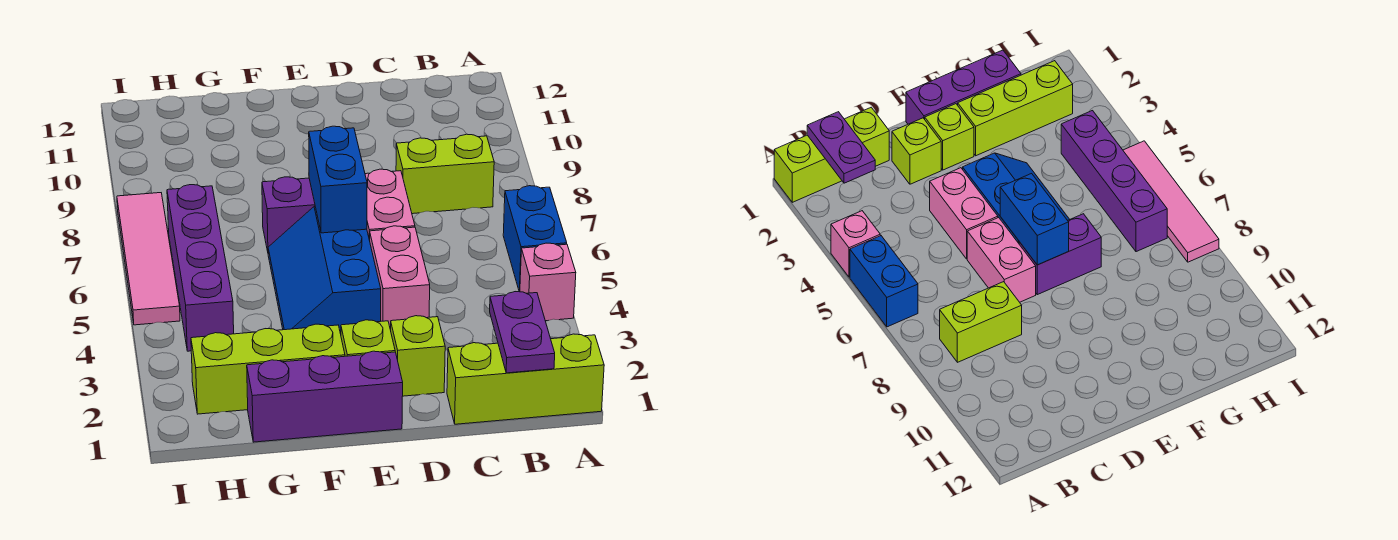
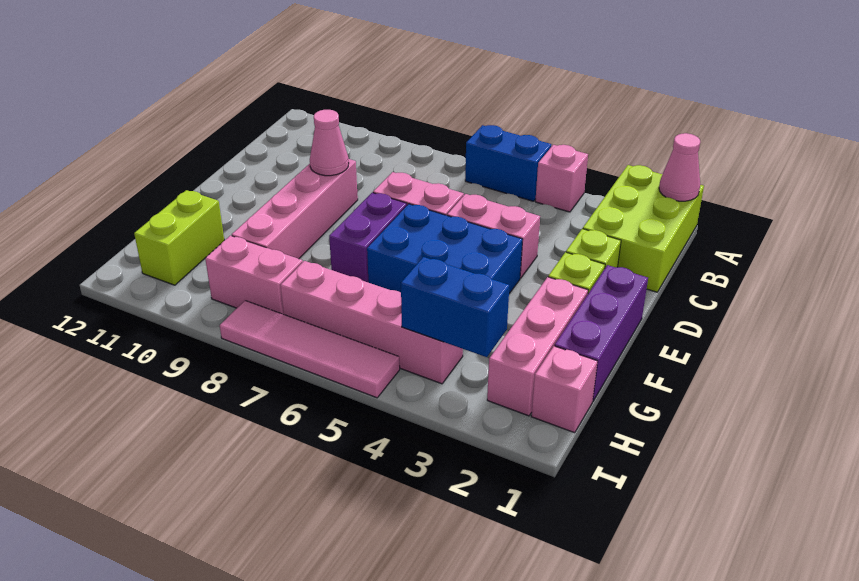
lime brick A1:C1 level 1 -> lime brick A1:C2 level 1
none -> pink cone A1 level 2
purple plate B1:B2 level 2 -> none
lime brick B8:C8 level 1 -> lime brick G11:H11 level 1
none -> pink brick D9:G9 level 1
none -> pink cone D9 level 2
blue slope E4:F6 level 1 top E -> blue brick E4:F6 level 1
blue brick E6:E7 level 2 -> blue brick H3:H4 level 2
lime brick F2:H2 level 1 -> pink brick F2:H2 level 1
none -> pink brick H1 level 1
purple brick H4:H7 level 1 -> pink brick H4:H7 level 1
none -> pink brick H8:H9 level 1

